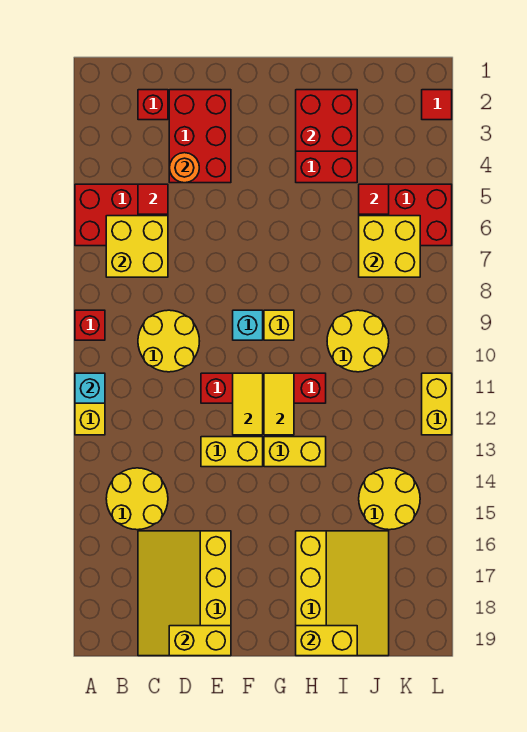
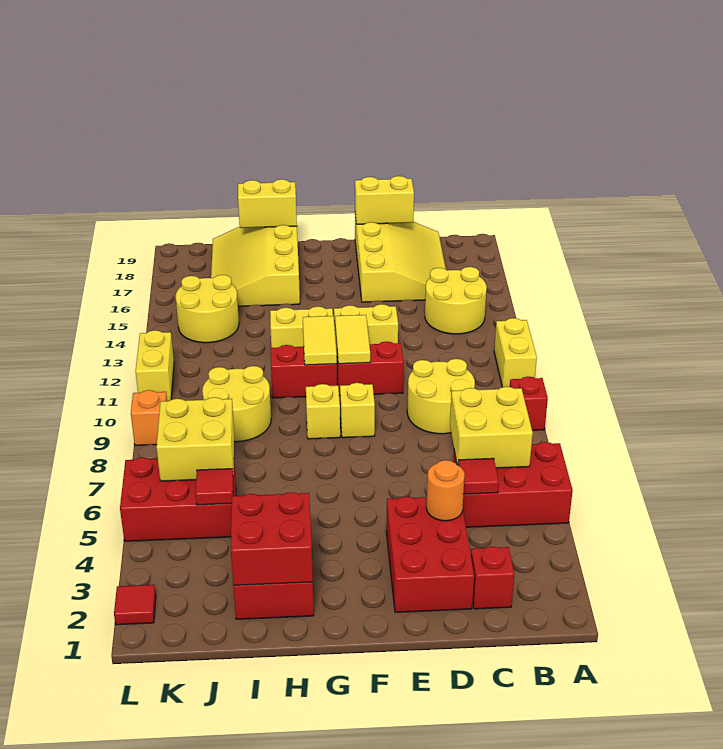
cyan brick A11 level 2 -> none
cyan brick F9 level 1 -> yellow brick F9 level 1
none -> orange brick L9 level 1

